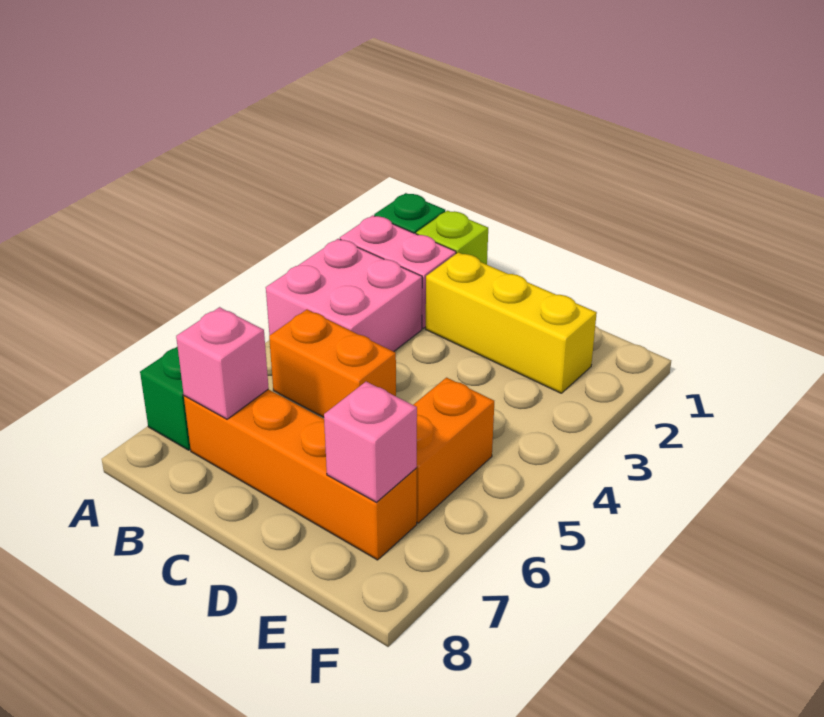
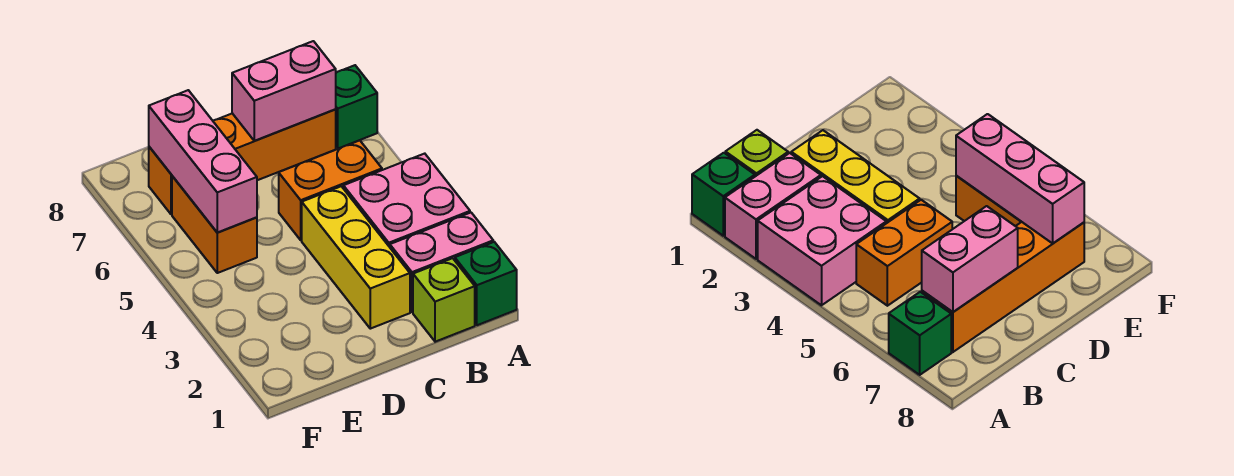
pink brick B7 level 2 -> pink brick B7:C7 level 2
yellow brick C2:E2 level 1 -> yellow brick C2:C4 level 1
pink brick E7 level 2 -> pink brick E5:E7 level 2

